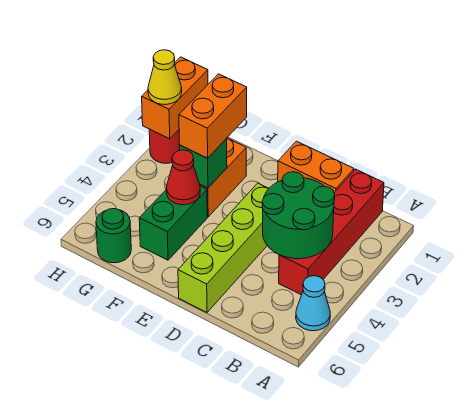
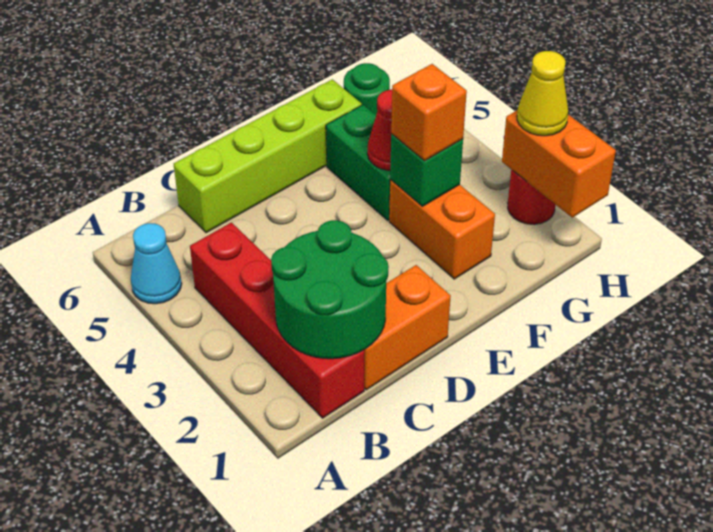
green round brick B3:C4 level 2 -> green round brick B1:C2 level 2
lime brick D3:D6 level 1 -> lime brick C6:F6 level 1
orange brick F2:F3 level 3 -> orange brick F3 level 3

